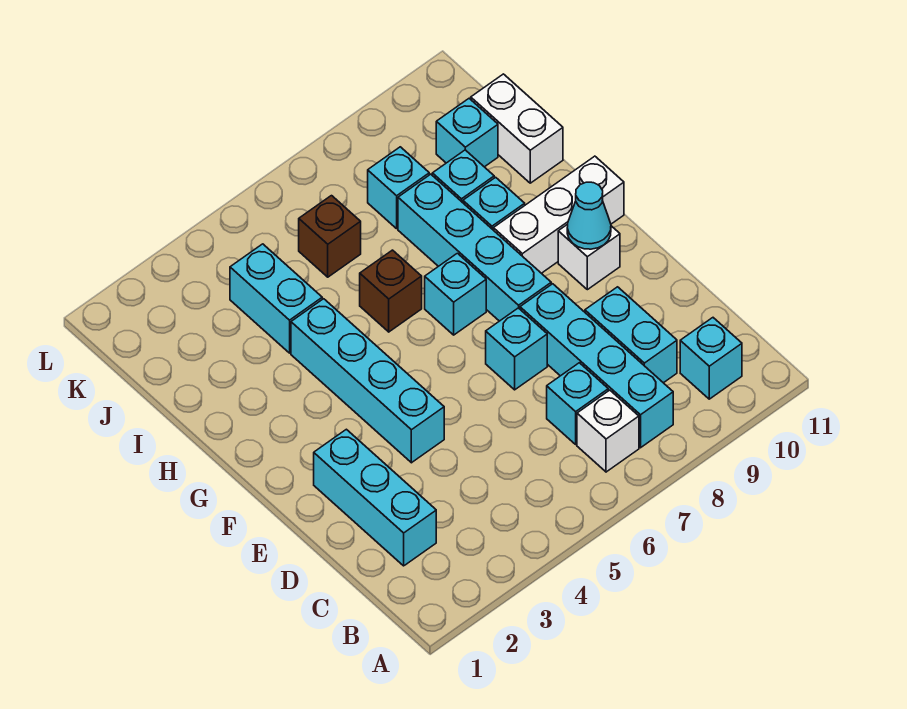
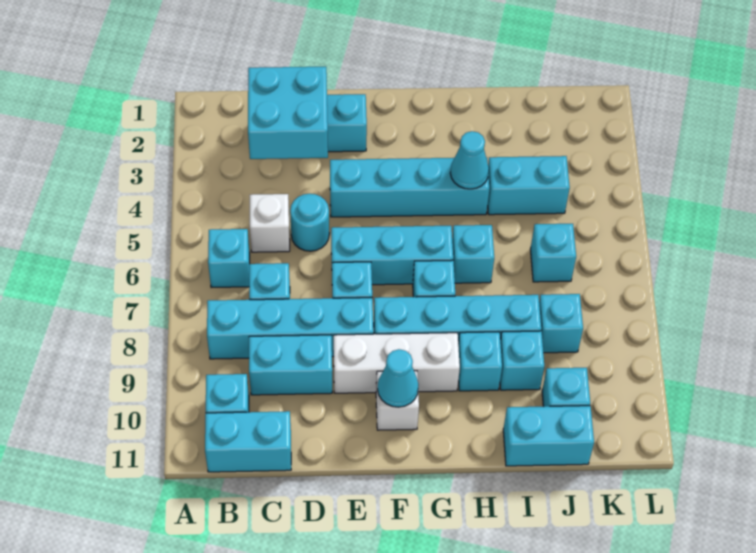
none -> cyan brick B6 level 1
white brick B7 level 1 -> white brick C5 level 1
none -> cyan brick B11:C11 level 1
none -> cyan brick C2:D3 level 2
none -> cyan round brick D5 level 1
none -> cyan brick E6:G6 level 1
white brick G9:G11 level 1 -> white brick E9:G9 level 1
none -> cyan cone H4 level 2
brown brick H6 level 1 -> cyan brick H6 level 1
white brick I11:J11 level 1 -> cyan brick I11:J11 level 1
brown brick J6 level 1 -> cyan brick J6 level 1

